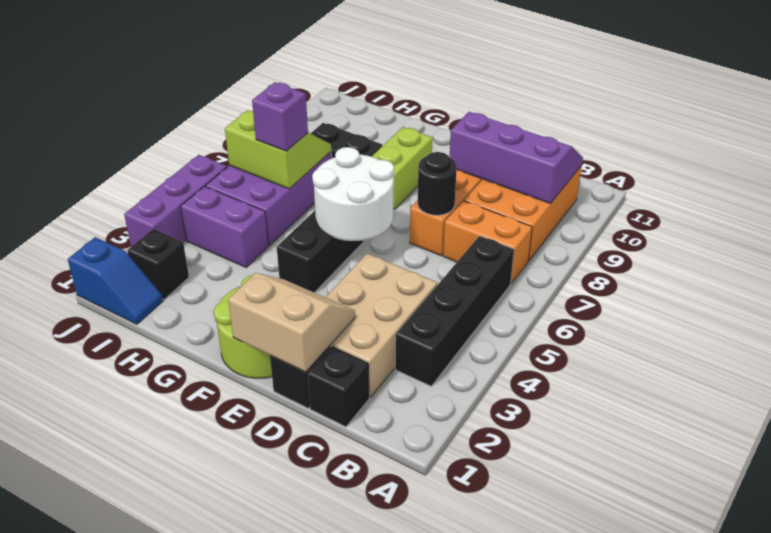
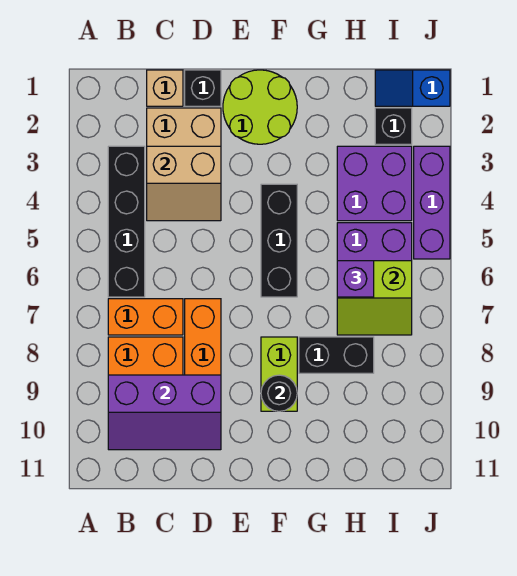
black brick C1 level 1 -> tan brick C1 level 1
tan slope D1:E2 level 2 top 1 -> tan slope C3:D4 level 2 top 3
black round brick D7 level 2 -> black round brick F9 level 2
white round brick E5:F6 level 2 -> none
purple brick H4:I4 level 1 -> purple brick H3:I4 level 1

